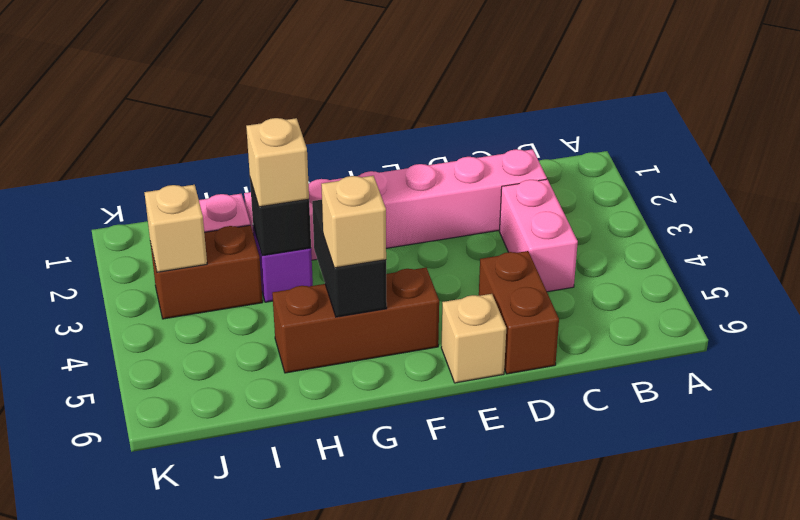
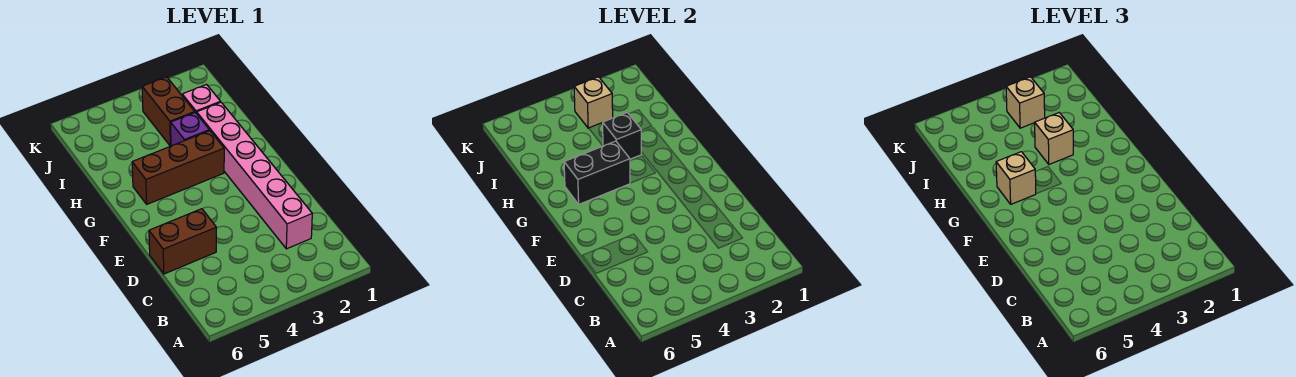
pink brick C3:C4 level 1 -> none
tan brick E6 level 1 -> tan brick J3 level 3
brown brick F5:H5 level 1 -> brown brick G3:G5 level 1

